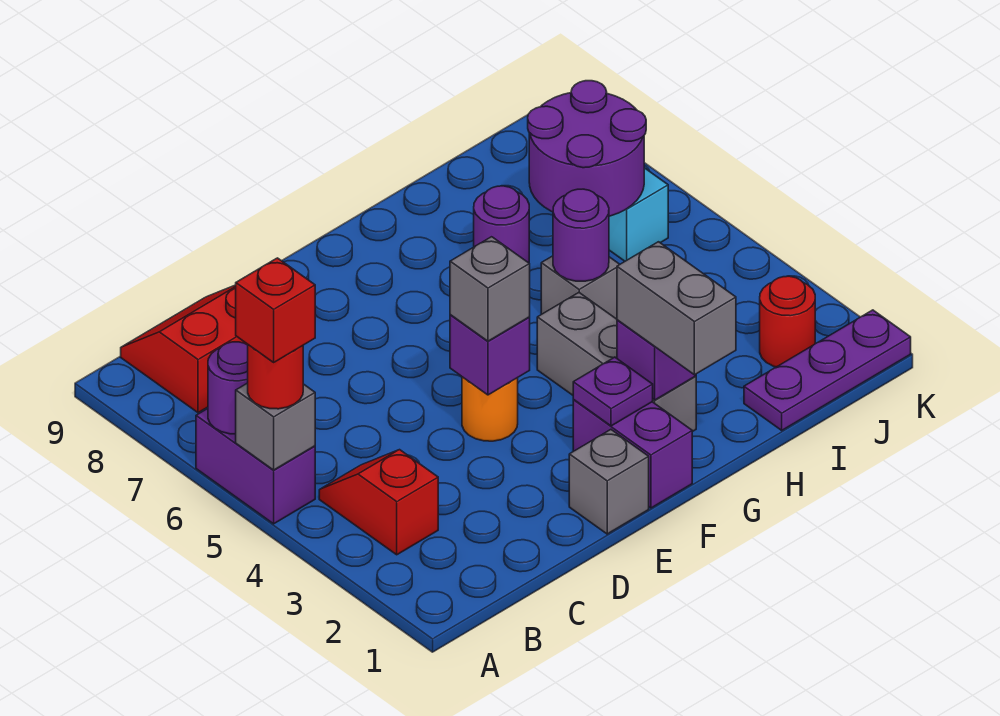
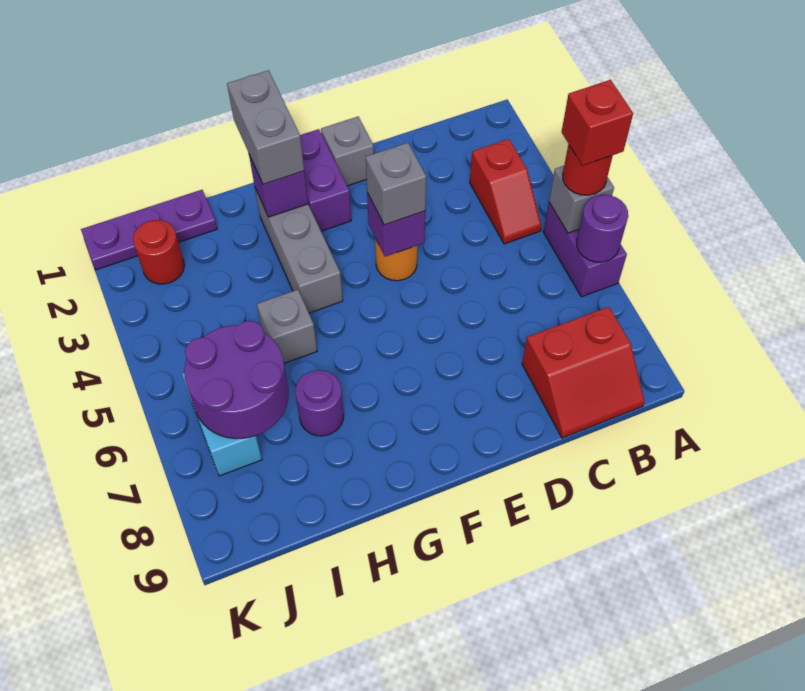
purple plate F2 level 2 -> none
purple round brick H5 level 2 -> none

